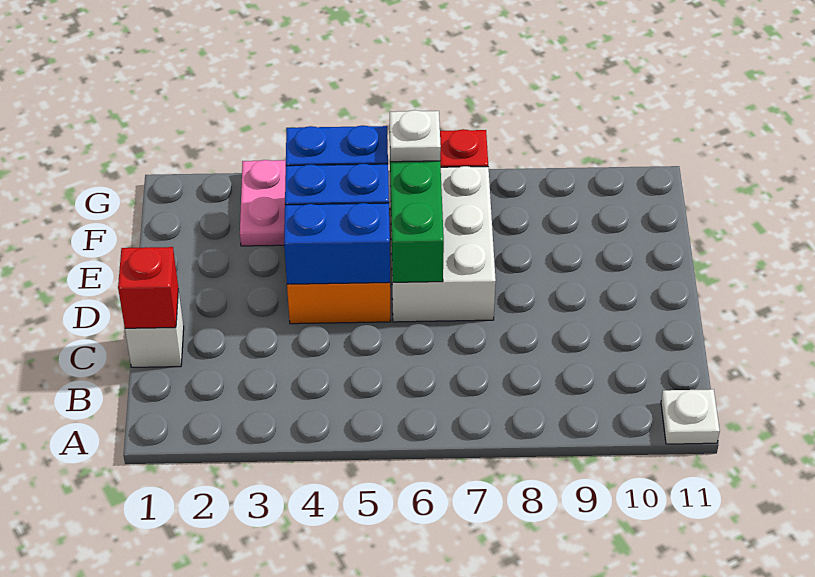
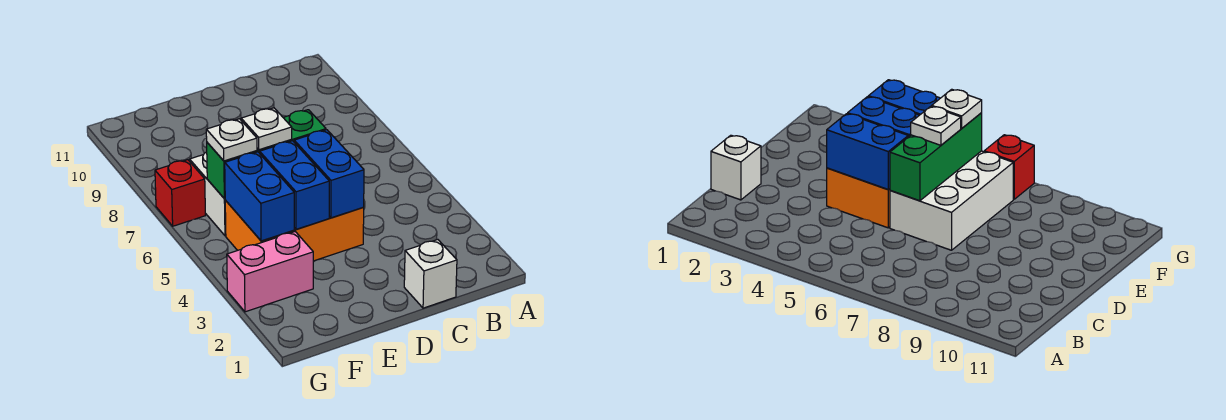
white plate A11 level 1 -> white plate E6 level 3
red brick C1 level 2 -> none
pink plate F3:G3 level 1 -> pink brick F3:G3 level 1

